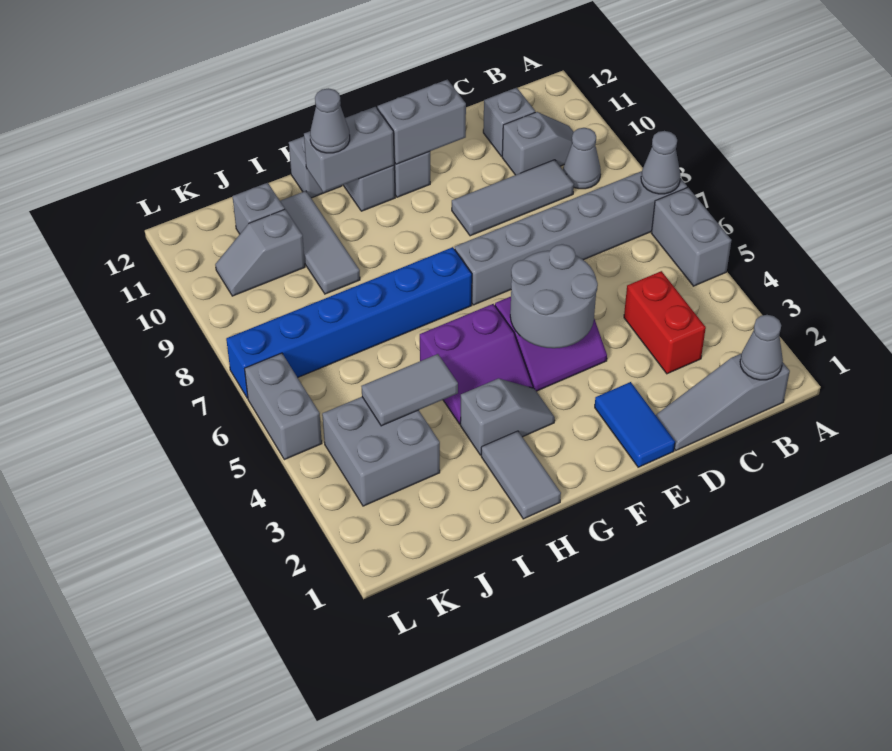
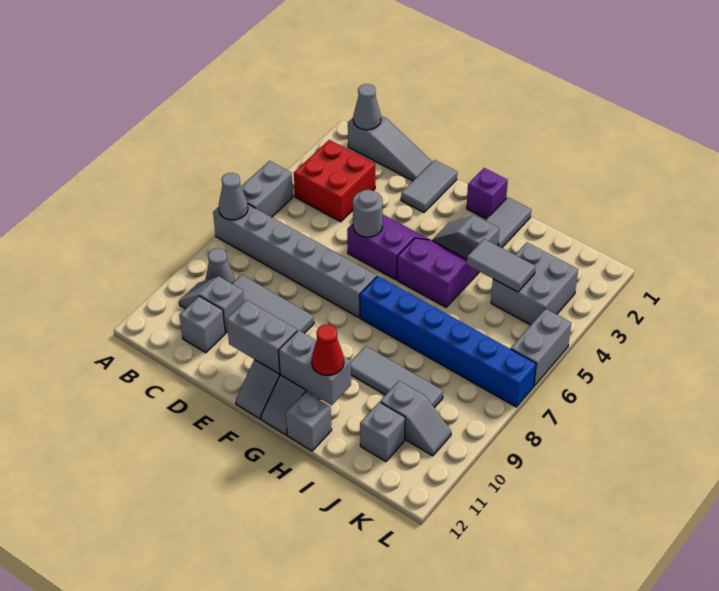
red brick C3:C4 level 1 -> red brick B3:C4 level 1
blue tile E1:E2 level 1 -> grey tile E1:E2 level 1
grey round brick E4:F5 level 2 -> grey round brick E5 level 2
none -> purple brick G1 level 1
grey cone H11 level 3 -> red cone H11 level 3
grey tile I9:I11 level 1 -> grey tile H9:J9 level 1

